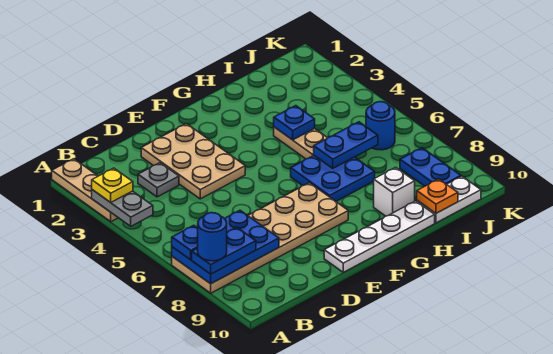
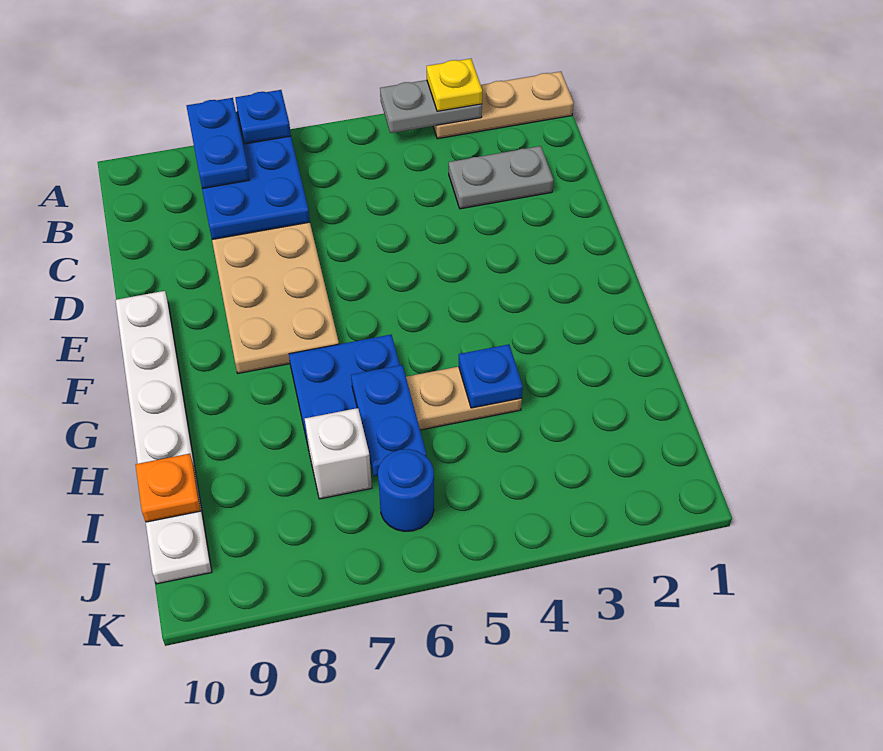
blue round brick A8 level 4 -> none
grey plate C3 level 1 -> grey plate C2:C3 level 1
tan plate D2:E4 level 1 -> none
white brick H9 level 1 -> white brick I7 level 1
blue plate J8:J9 level 1 -> none

